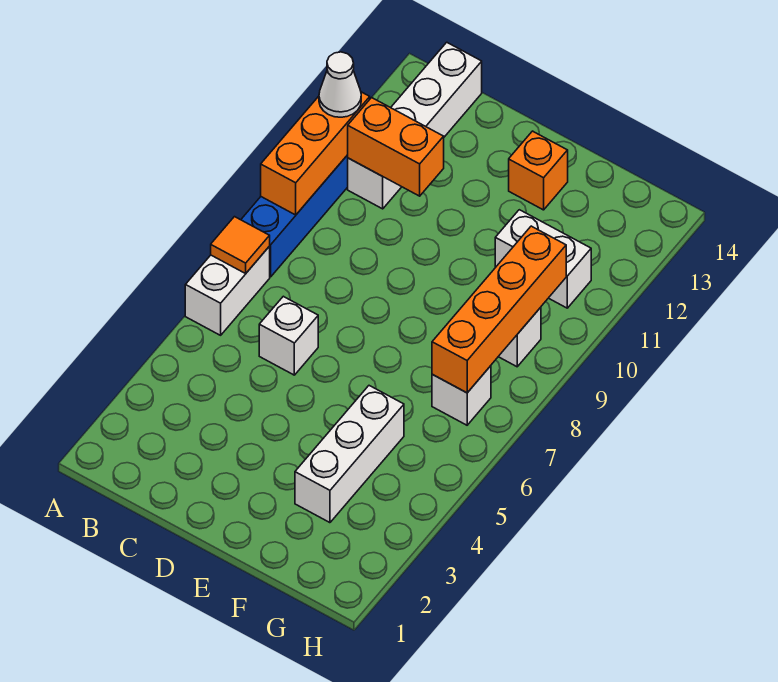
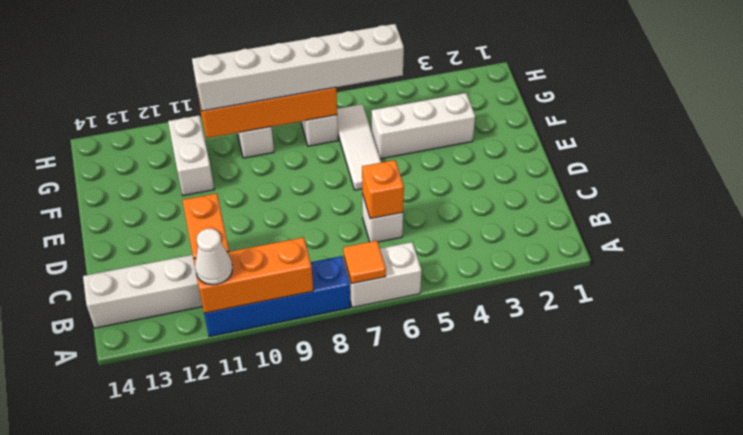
none -> white tile E6:G6 level 1
orange brick E13 level 1 -> orange brick C6 level 2
none -> white brick G5:G10 level 3

